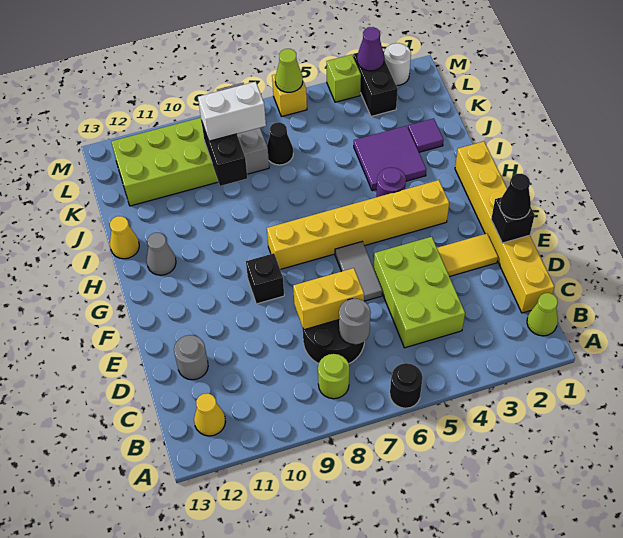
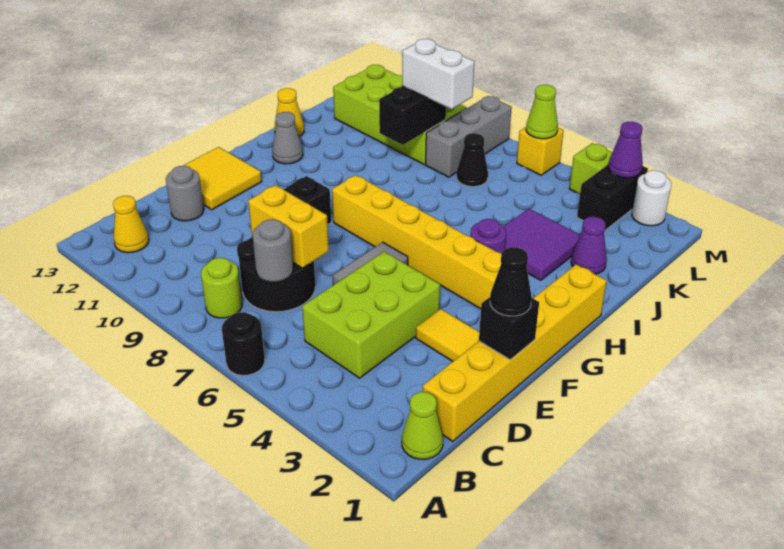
none -> yellow tile E12:F13 level 1
purple tile J2 level 1 -> purple cone J2 level 1

